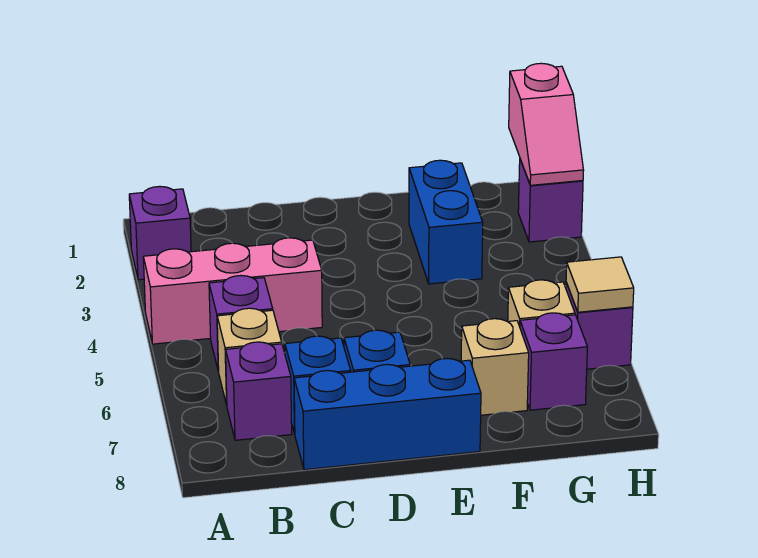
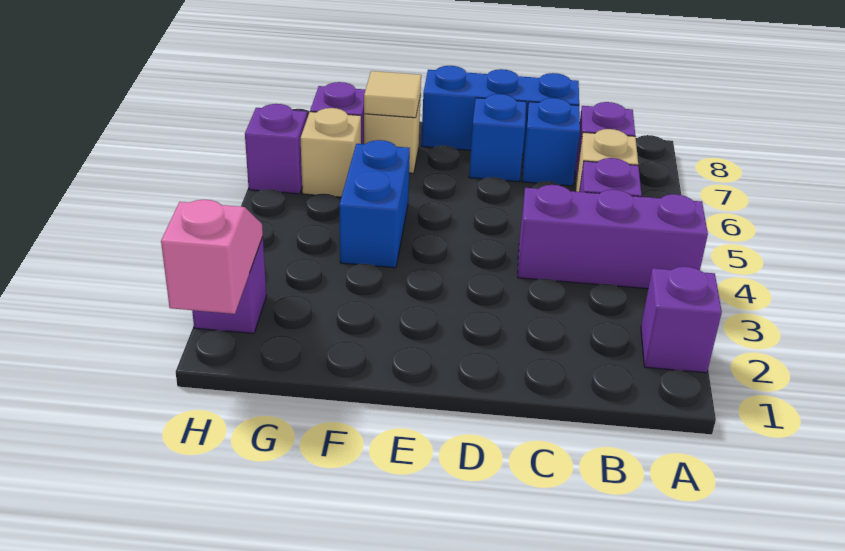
pink brick A4:C4 level 1 -> purple brick A4:C4 level 1
blue brick F2:F3 level 1 -> blue brick F4:F5 level 1
tan tile H6 level 2 -> tan tile F7 level 2

